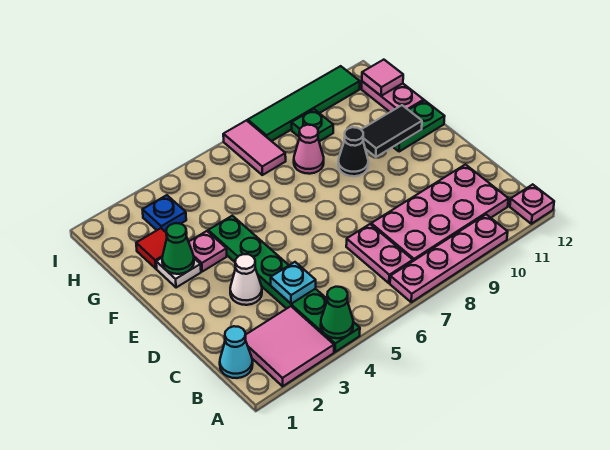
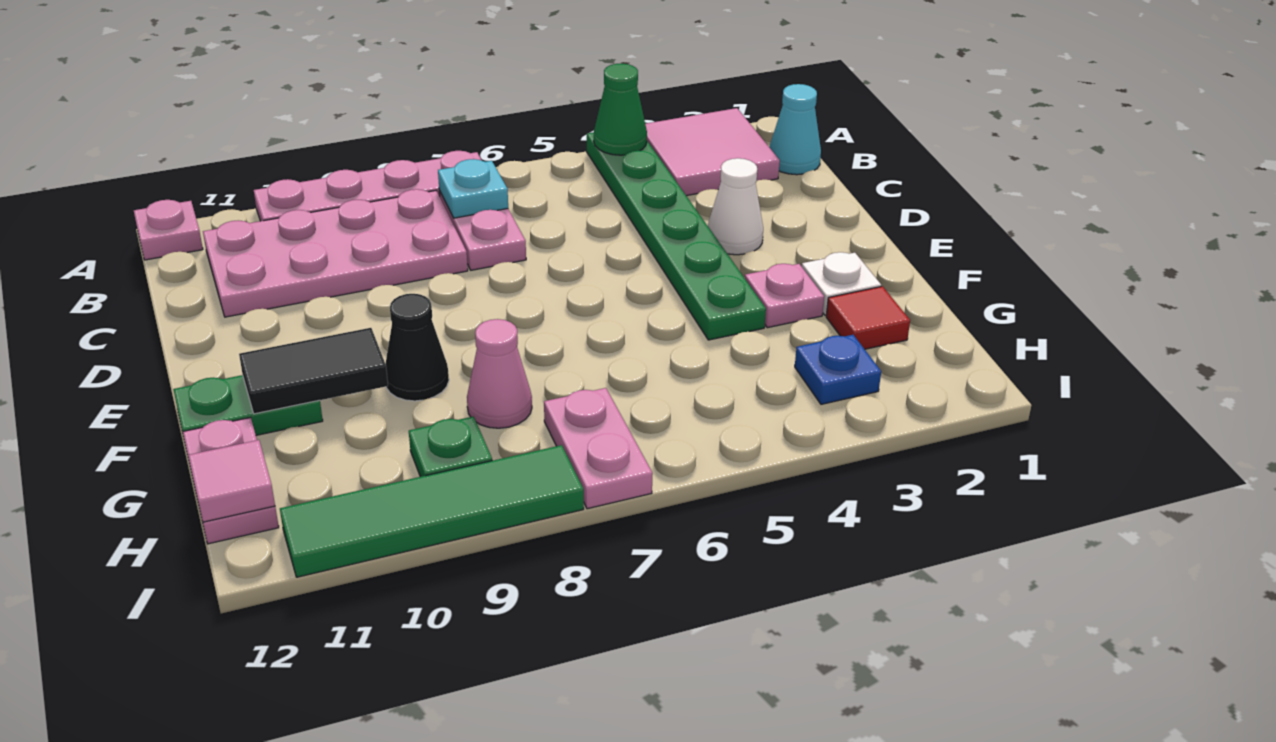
cyan plate C4 level 2 -> cyan plate B7 level 2
green cone F2 level 2 -> none
pink tile H7:I7 level 1 -> pink plate H7:I7 level 1

